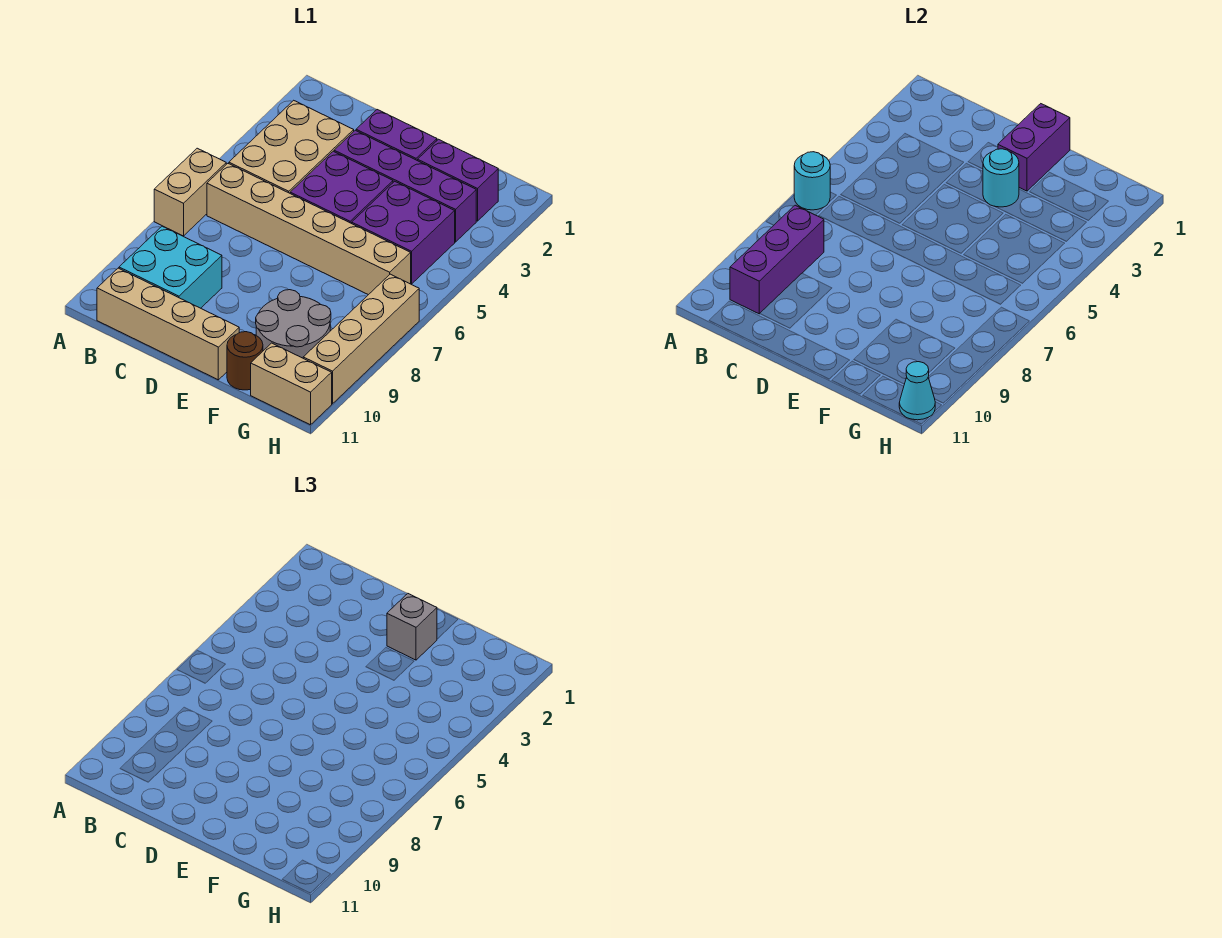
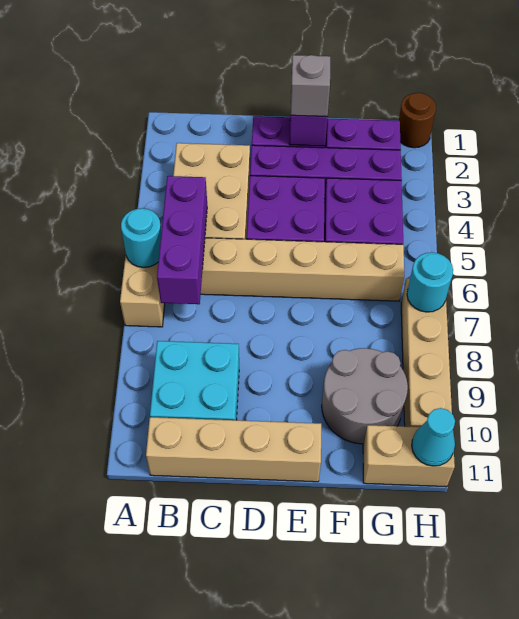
purple brick B8:B10 level 2 -> purple brick B5:B7 level 2
cyan round brick E3 level 2 -> cyan round brick H7 level 2
brown round brick F11 level 1 -> brown round brick H1 level 1

